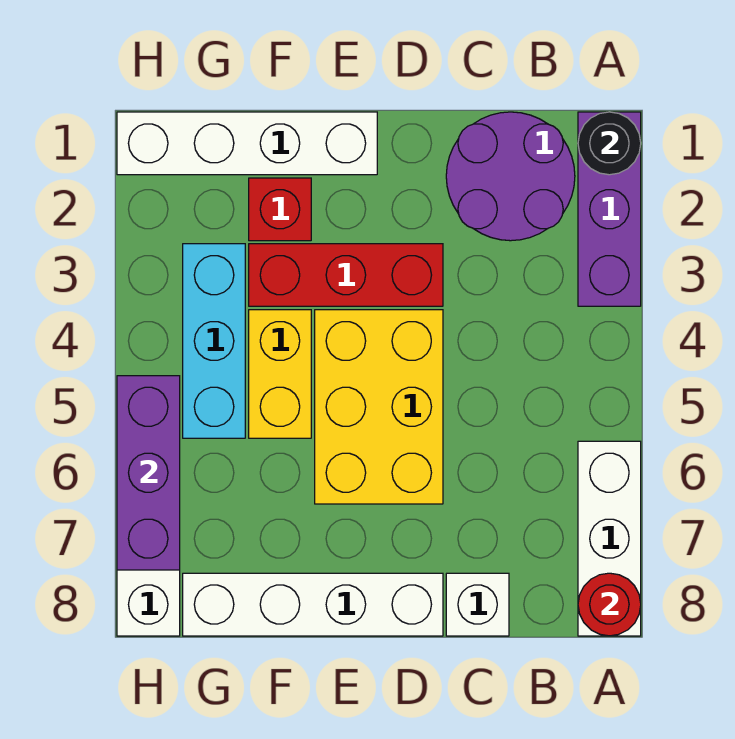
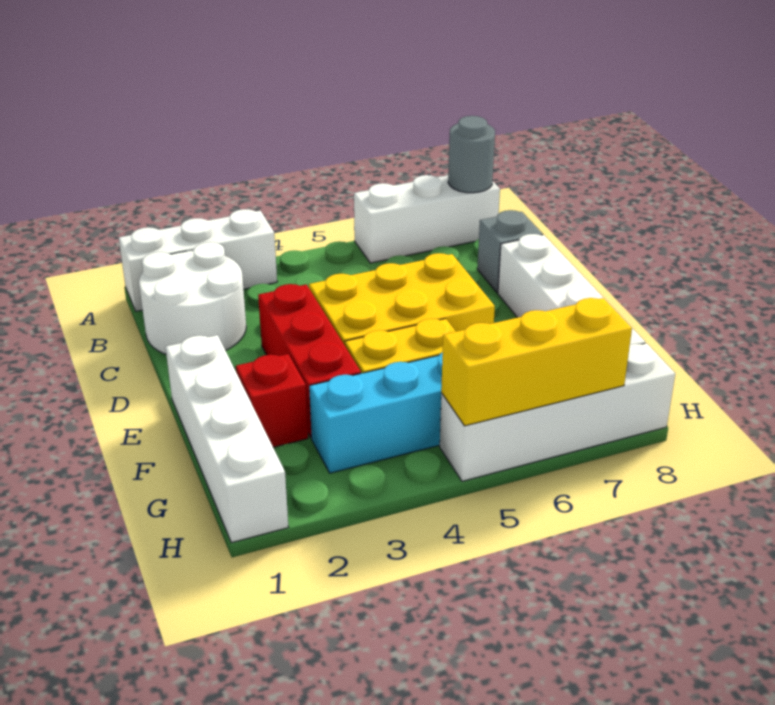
purple brick A1:A3 level 1 -> white brick A1:A3 level 1
black round brick A1 level 2 -> none
red round brick A8 level 2 -> grey round brick A8 level 2
purple round brick B1:C2 level 1 -> white round brick B1:C2 level 1
white brick C8 level 1 -> grey brick C8 level 1
purple brick H5:H7 level 2 -> yellow brick H5:H7 level 2

